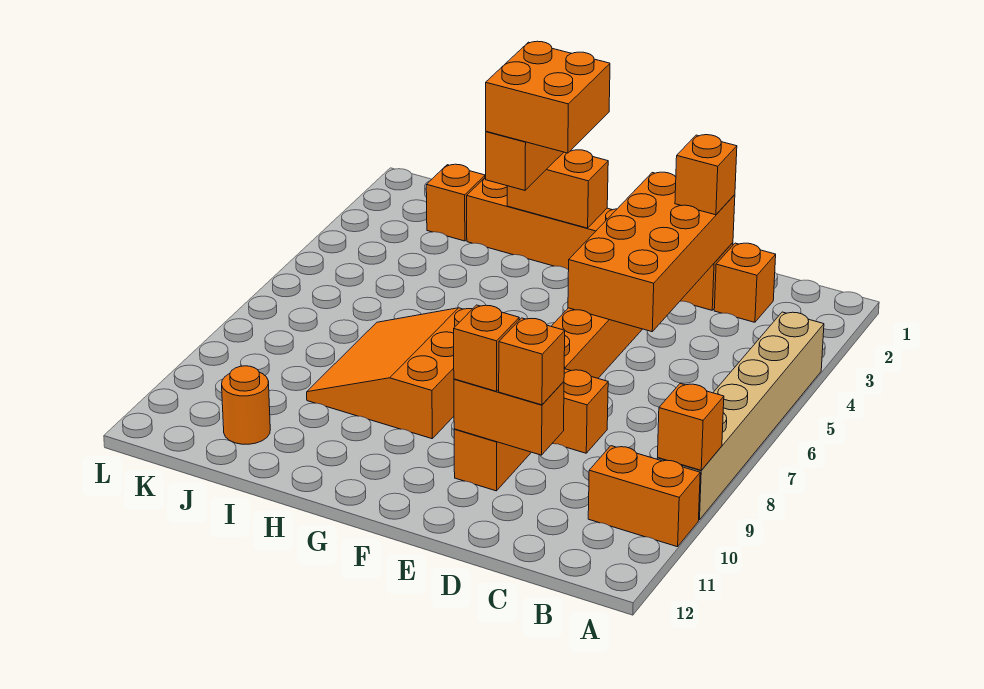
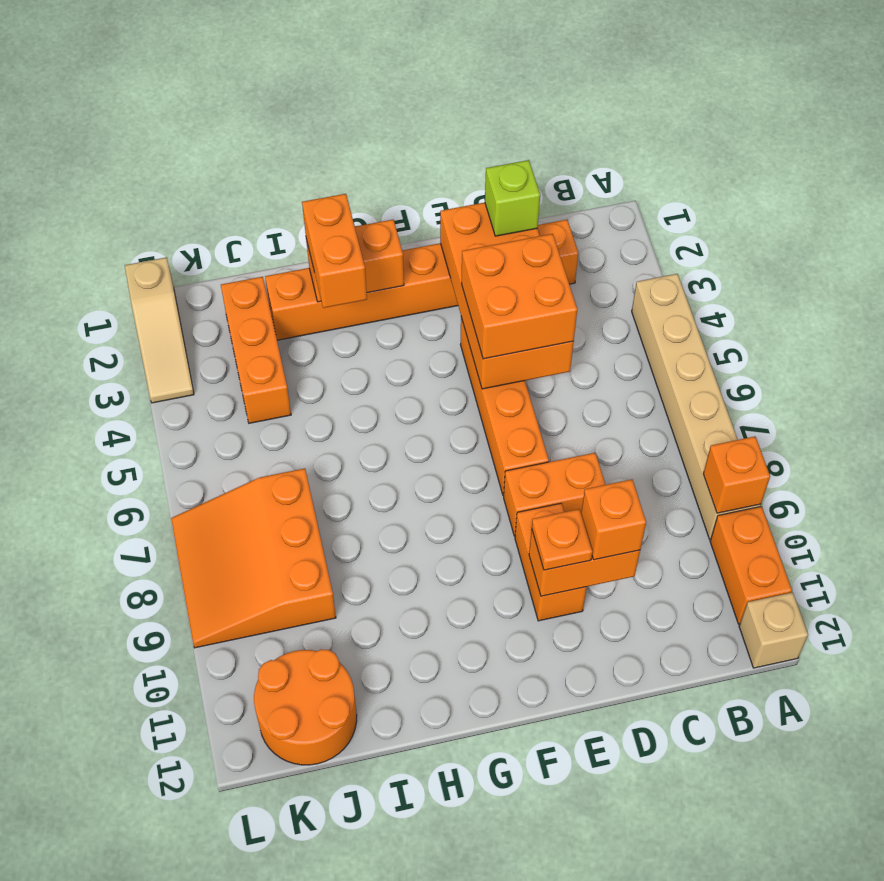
orange brick A10:B10 level 1 -> orange brick A10:A11 level 1
none -> tan brick A12 level 1
orange brick D2 level 3 -> lime brick D2 level 3
orange brick E10 level 3 -> orange plate E10 level 3
orange brick G2:H3 level 4 -> orange brick D4:E5 level 3
orange slope G7:I9 level 1 top G -> orange slope J7:L9 level 1 top J
orange brick J2 level 1 -> orange brick J2:J4 level 1
orange round brick J11 level 1 -> orange round brick J11:K12 level 1
none -> tan slope L1:L3 level 1 top 1

